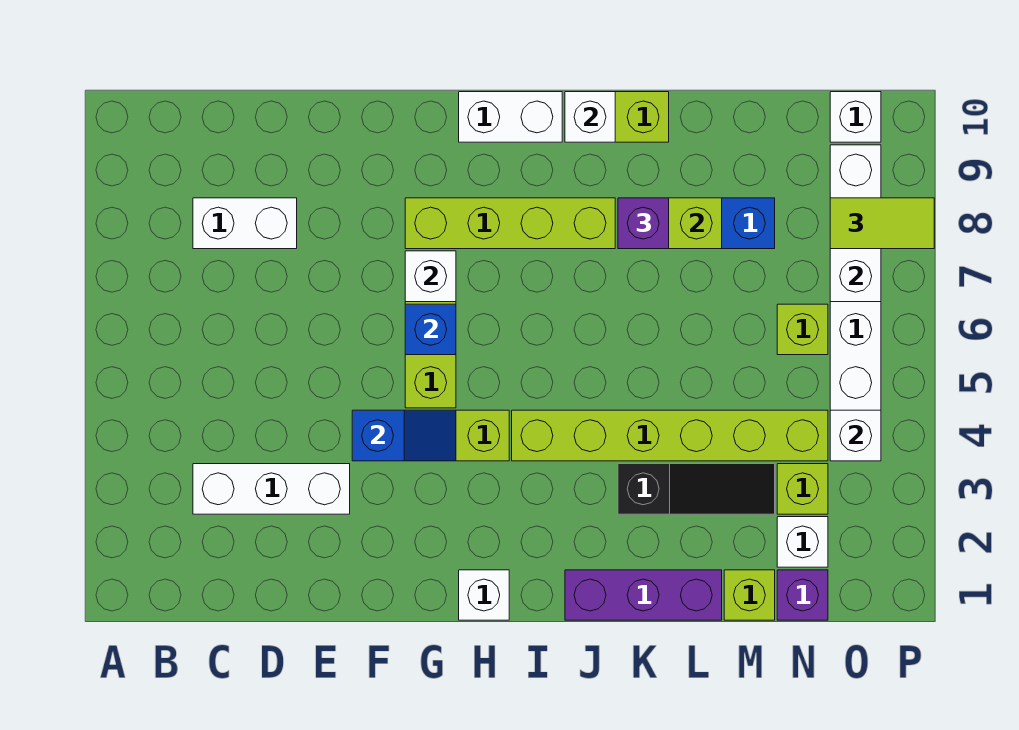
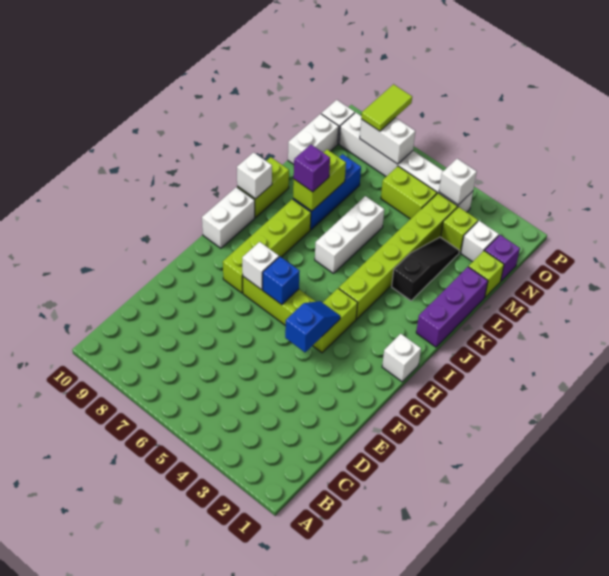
white brick C3:E3 level 1 -> white brick J6:L6 level 1
white brick C8:D8 level 1 -> white brick M10:N10 level 1
lime brick N6 level 1 -> lime brick N5:N6 level 1

